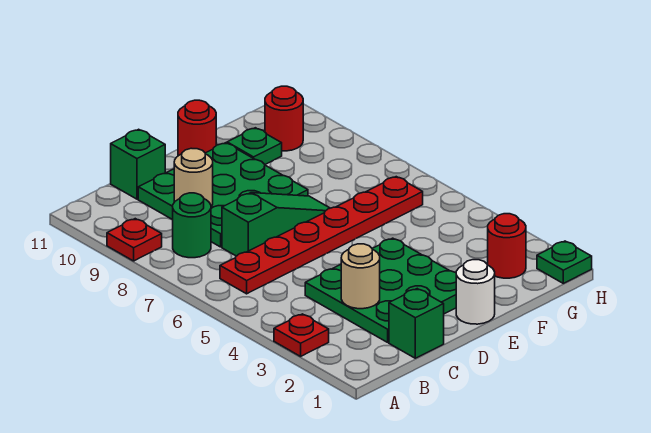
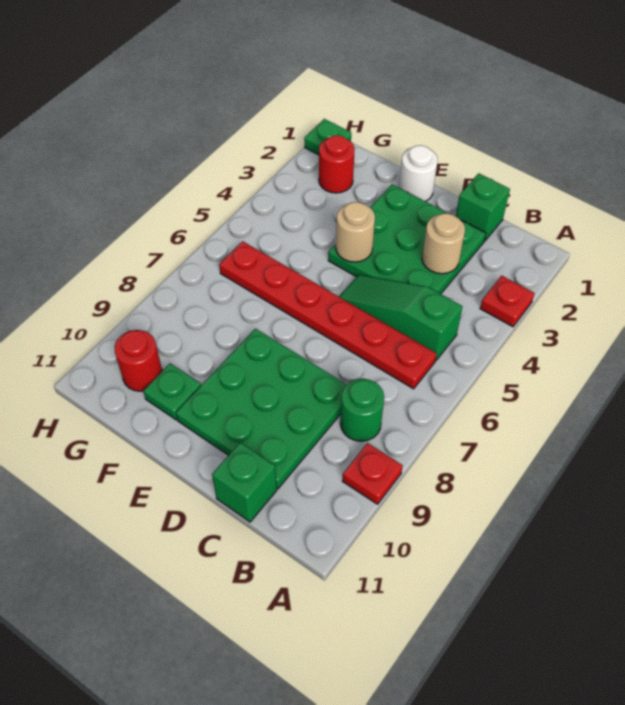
green slope C7:E7 level 1 top C -> green slope B5:D5 level 1 top B
tan round brick C9 level 2 -> tan round brick E4 level 2
red round brick E11 level 1 -> none

